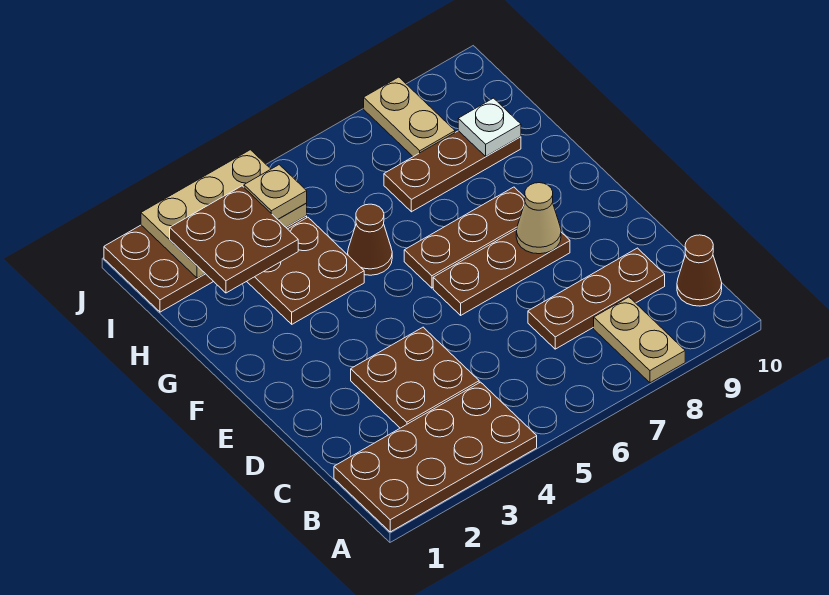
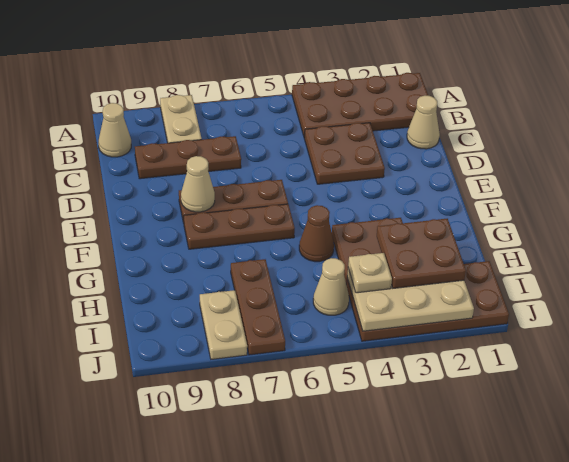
brown cone B10 level 1 -> tan cone B10 level 1
none -> tan cone C1 level 1
brown plate H7:H9 level 1 -> brown plate H7:J7 level 1
white plate H9 level 2 -> none
none -> tan cone I5 level 1

